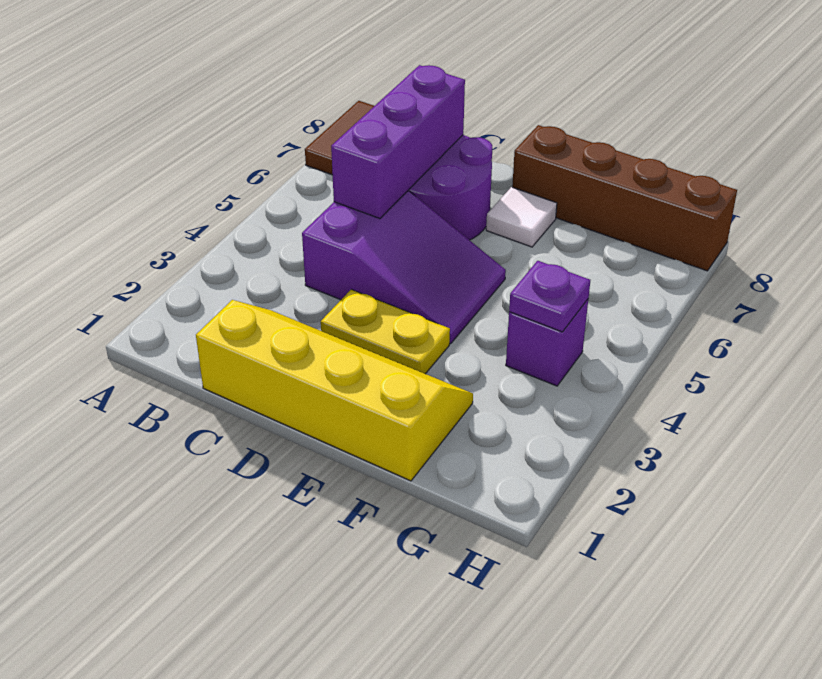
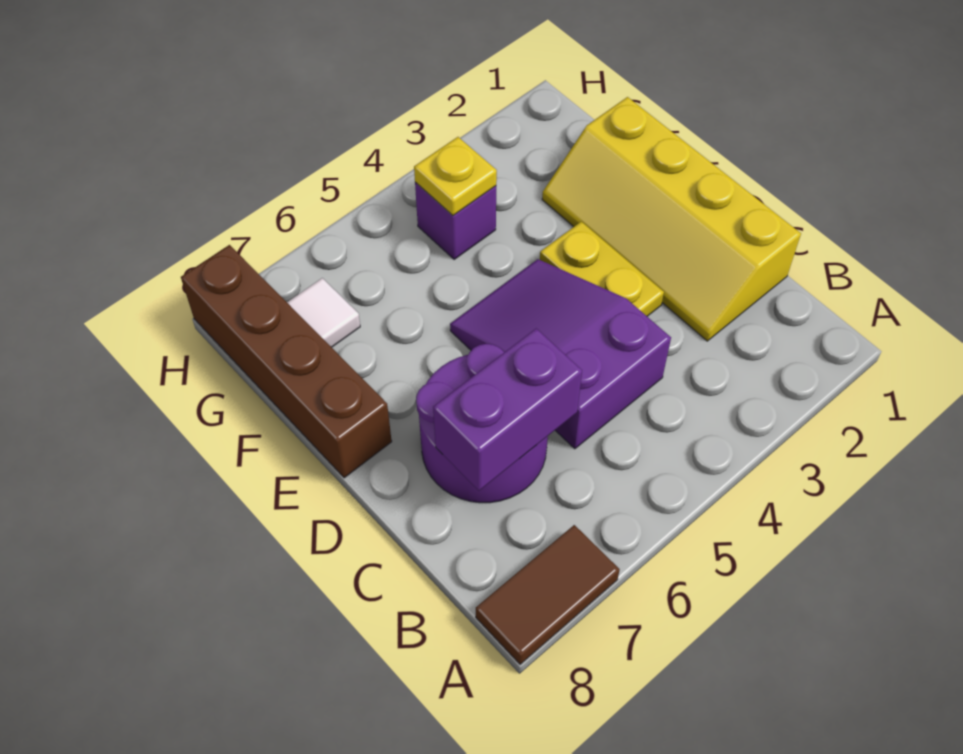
purple brick C5:C7 level 2 -> purple brick C6:C7 level 2
white tile E7 level 1 -> white tile G7 level 1
purple plate G4 level 2 -> yellow plate G4 level 2

